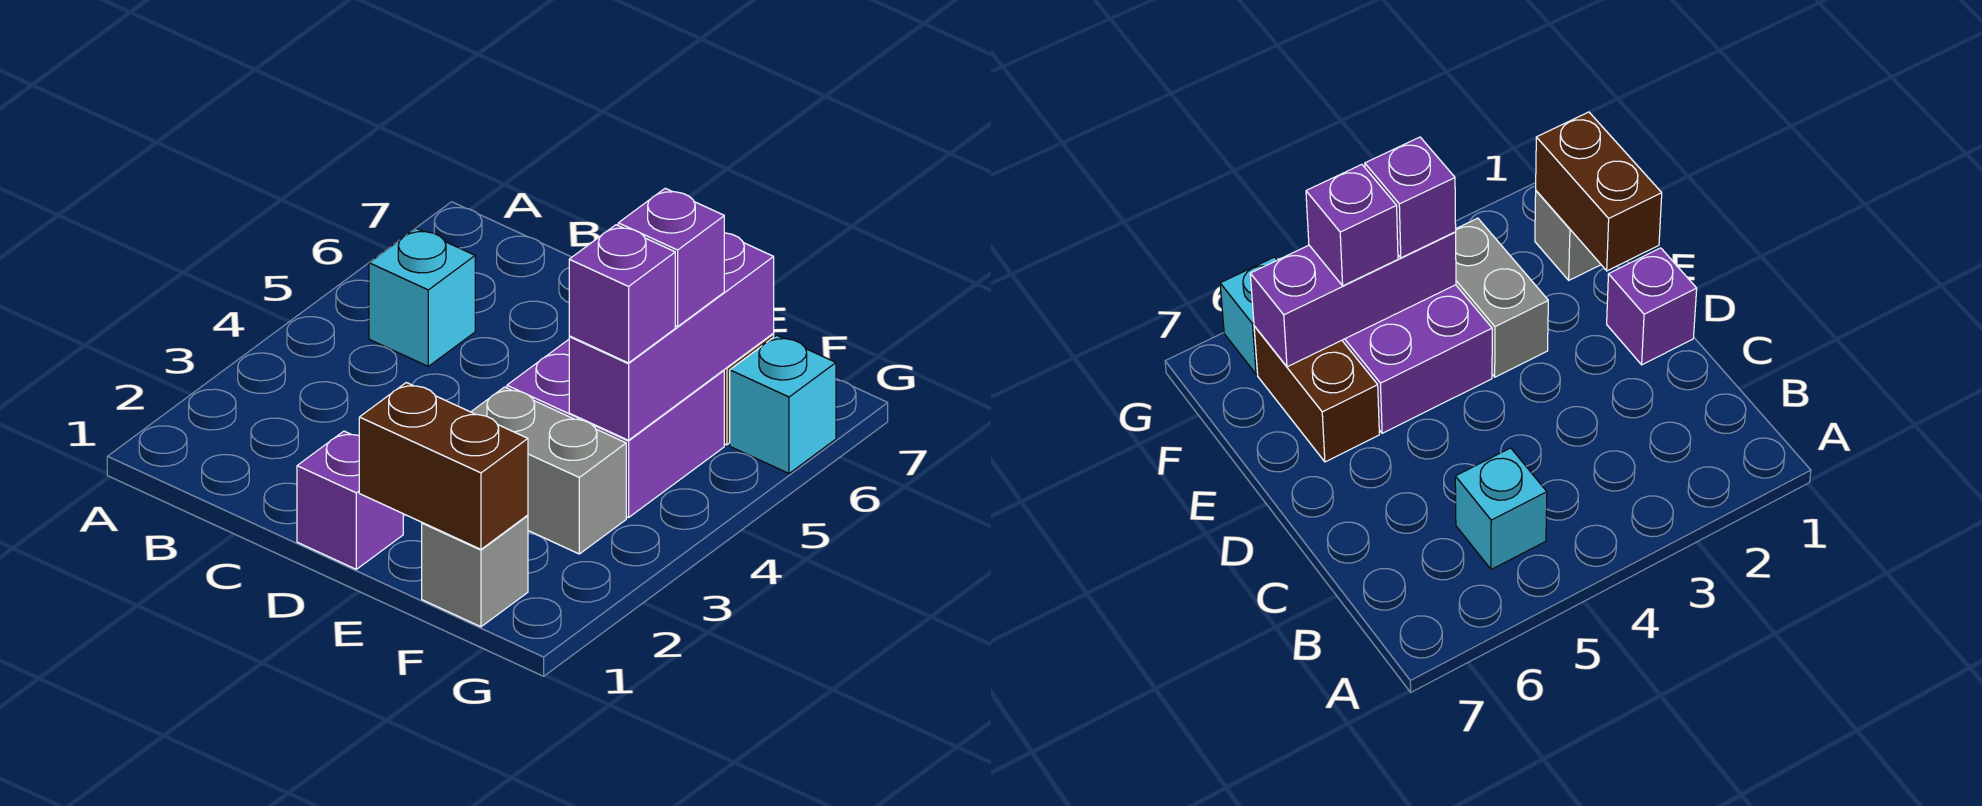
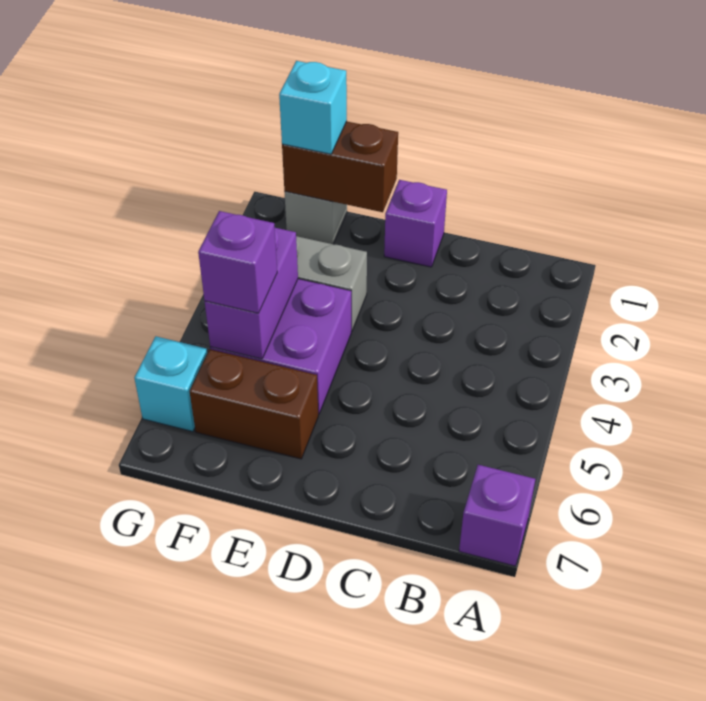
cyan brick B5 level 1 -> cyan brick F1 level 3
purple brick F4:F6 level 2 -> purple brick F4:F5 level 2
purple brick F4 level 3 -> purple brick A7 level 1

